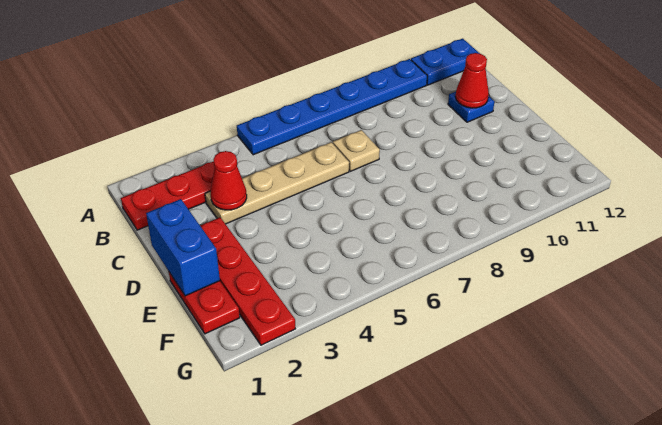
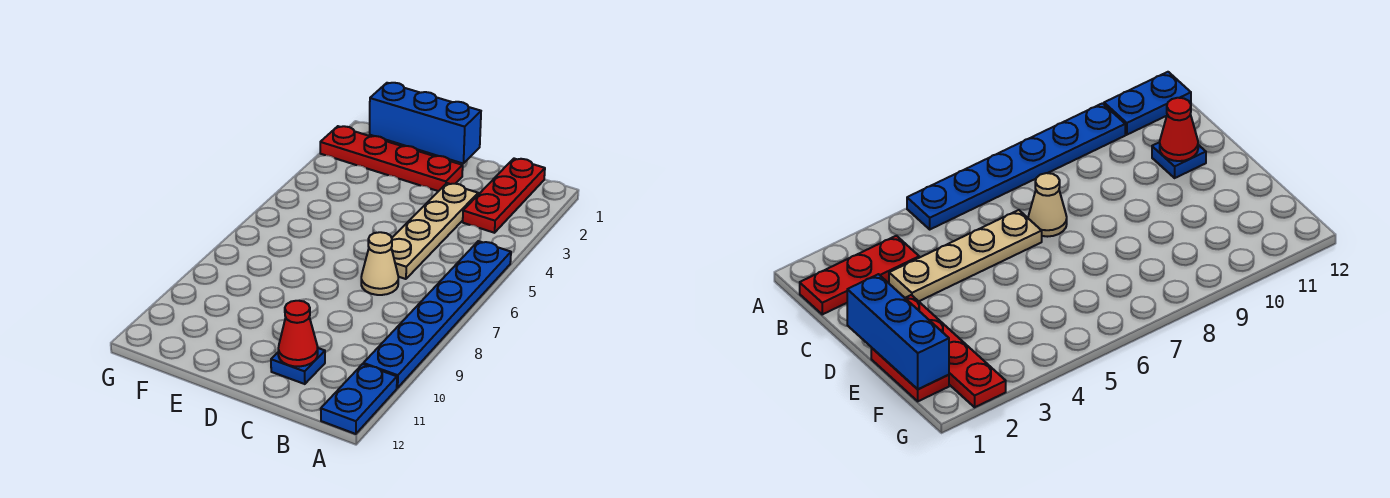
red cone C3 level 2 -> none
tan plate C7 level 1 -> tan cone C7 level 1
blue brick D1:E1 level 2 -> blue brick D1:F1 level 2

